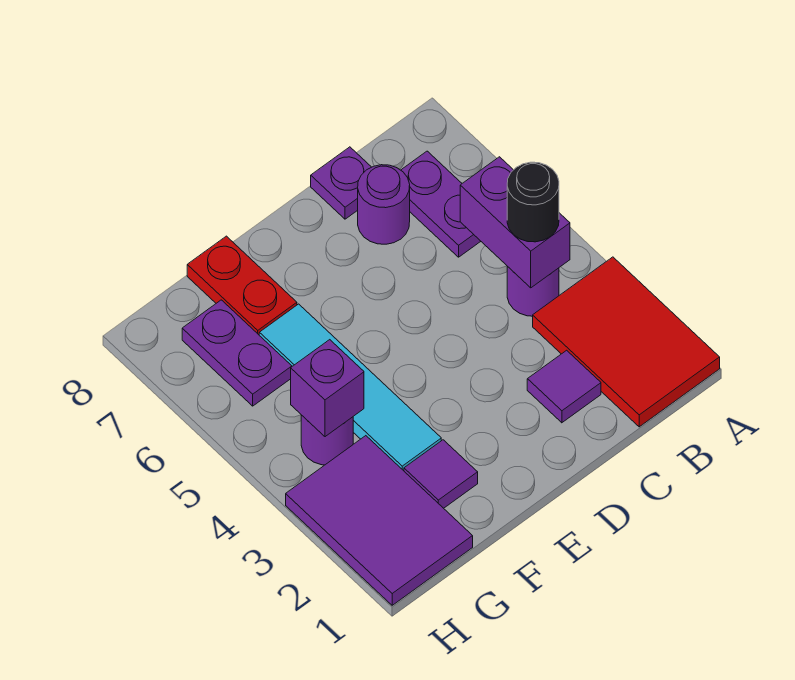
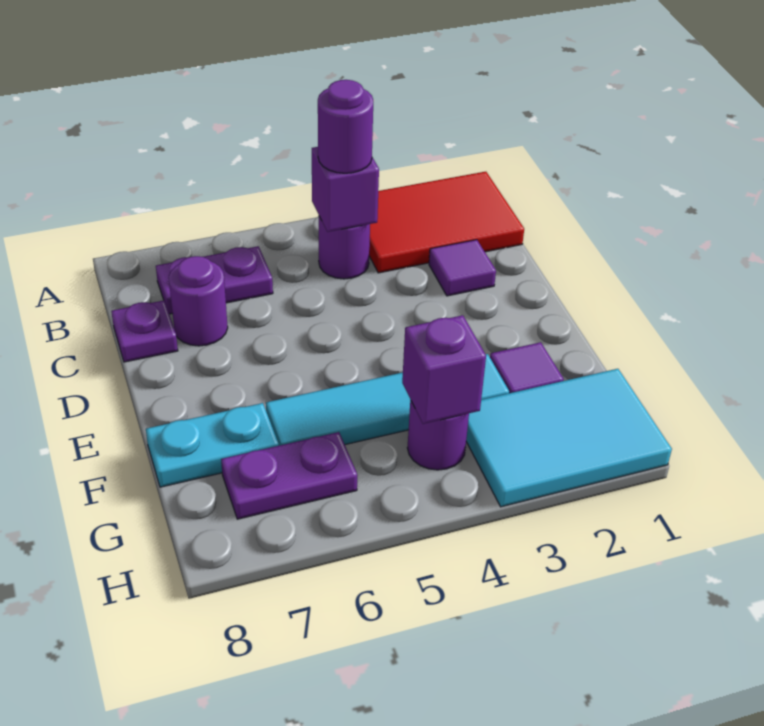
purple brick B4:B5 level 2 -> purple brick B4 level 2
black round brick B4 level 3 -> purple round brick B4 level 3
red plate F7:F8 level 1 -> cyan plate F7:F8 level 1
purple tile G1:H3 level 1 -> cyan tile G1:H3 level 1

